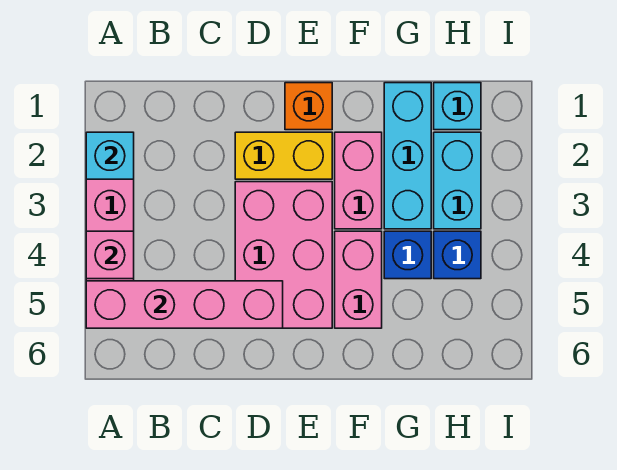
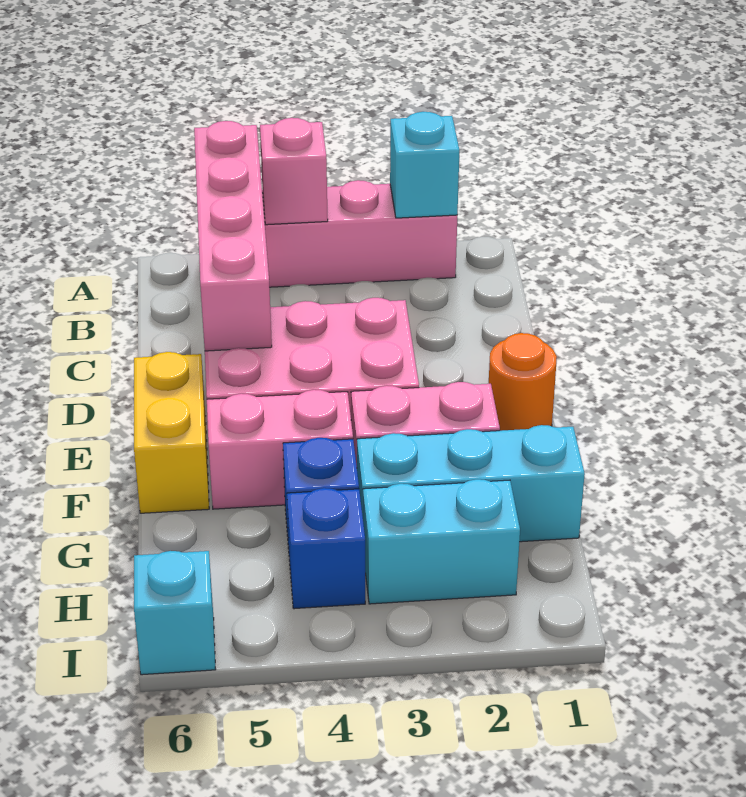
yellow brick D2:E2 level 1 -> yellow brick E6:F6 level 1
orange brick E1 level 1 -> orange round brick E1 level 1
cyan brick H1 level 1 -> cyan brick I6 level 1

